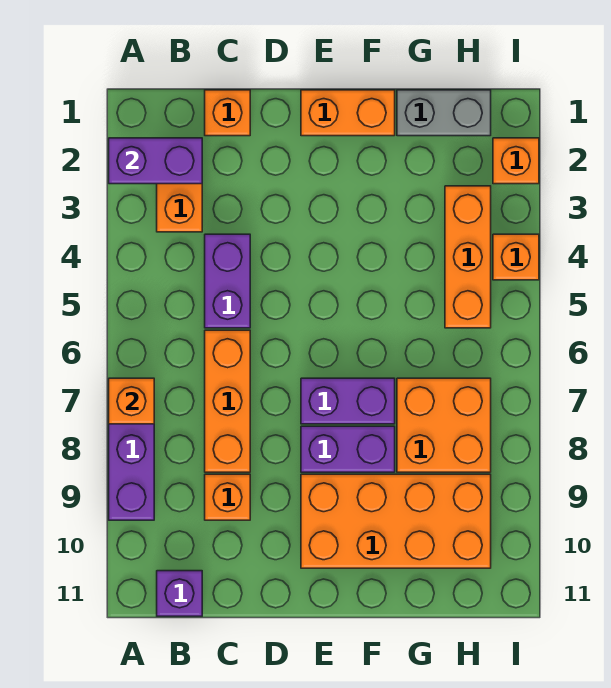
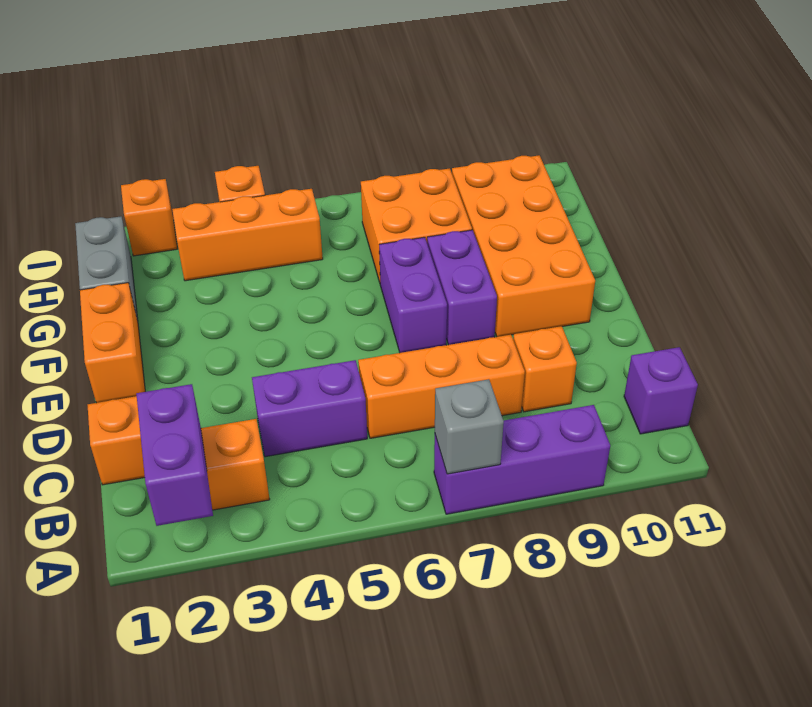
orange brick A7 level 2 -> grey brick A7 level 2

